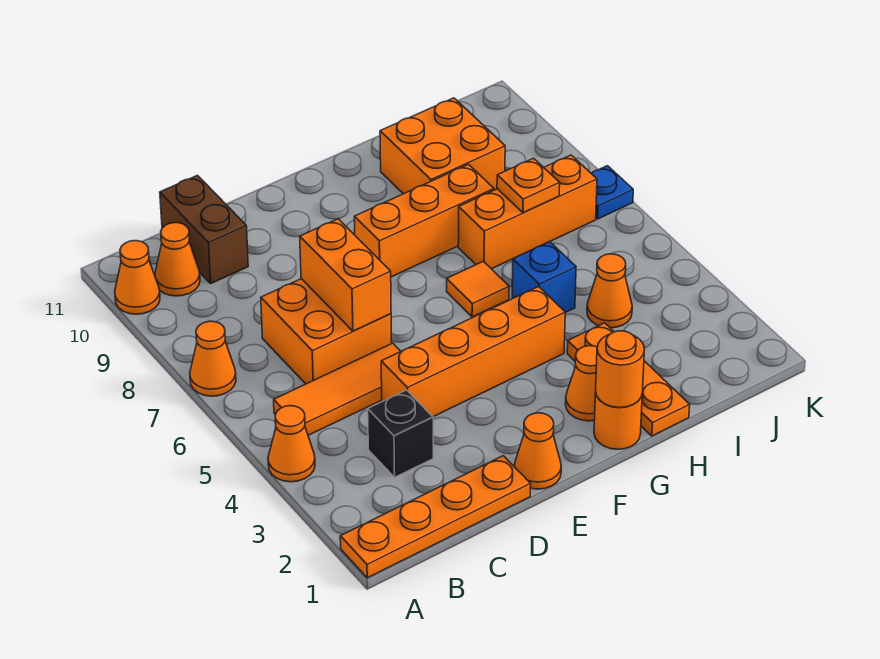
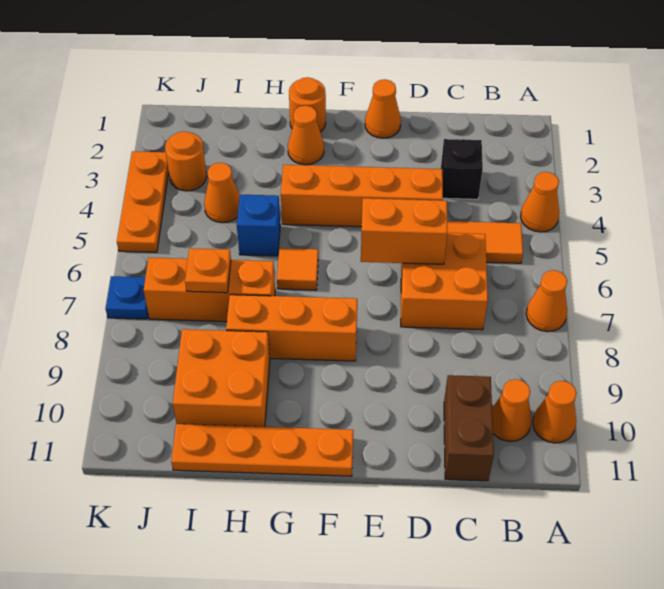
orange plate A1:D1 level 1 -> orange plate F11:I11 level 1
orange brick D6:D7 level 2 -> orange brick D6:E6 level 2
orange round brick G1 level 2 -> orange round brick J3 level 1
orange plate H1:H3 level 1 -> orange plate K3:K5 level 1

